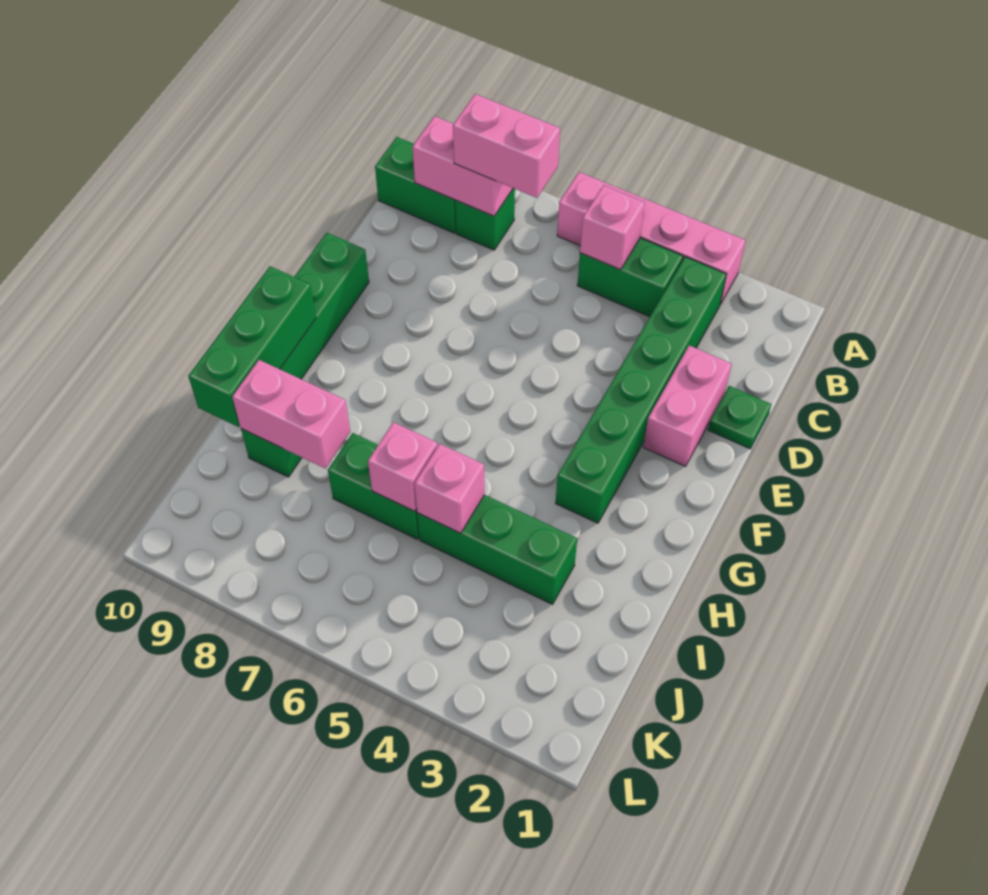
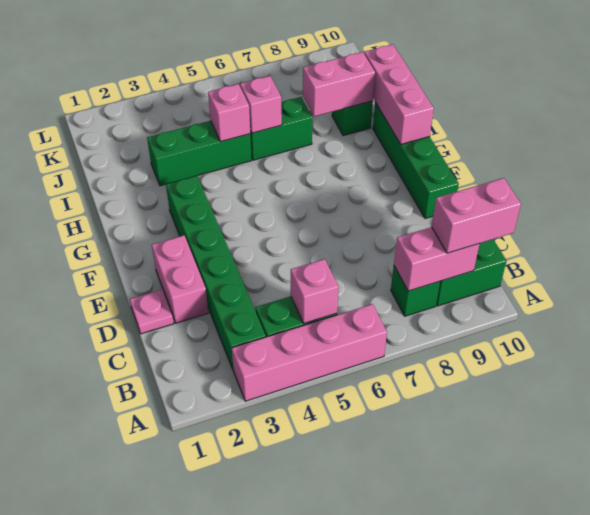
pink brick B7:B8 level 3 -> pink brick B9:B10 level 3
green plate D1 level 1 -> pink plate D1 level 1
green brick G10:I10 level 2 -> pink brick G10:I10 level 2

